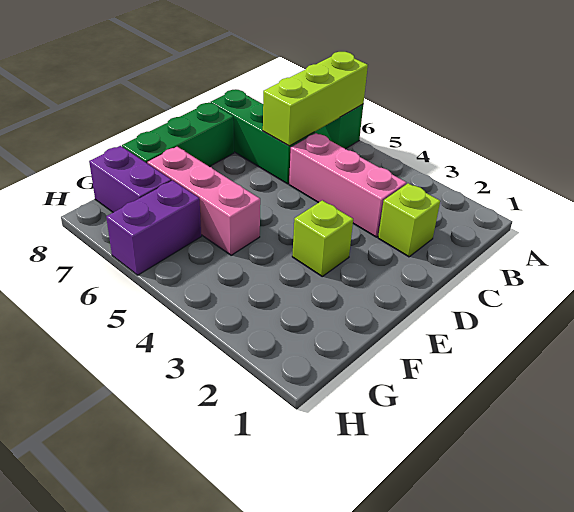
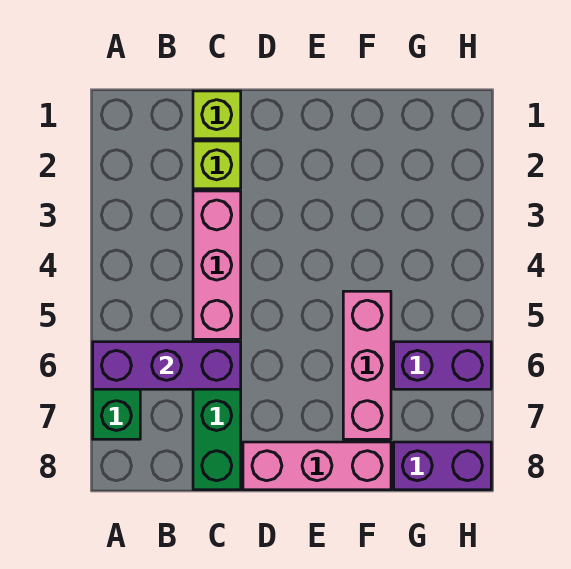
lime brick A6:C6 level 2 -> purple brick A6:C6 level 2
green brick D8:F8 level 1 -> pink brick D8:F8 level 1
lime brick E3 level 1 -> lime brick C1 level 1
purple brick G7:G8 level 1 -> purple brick G8:H8 level 1

